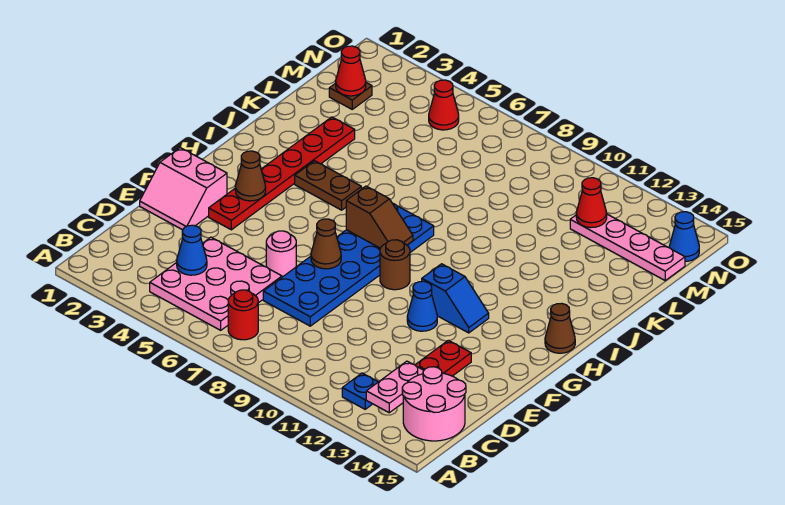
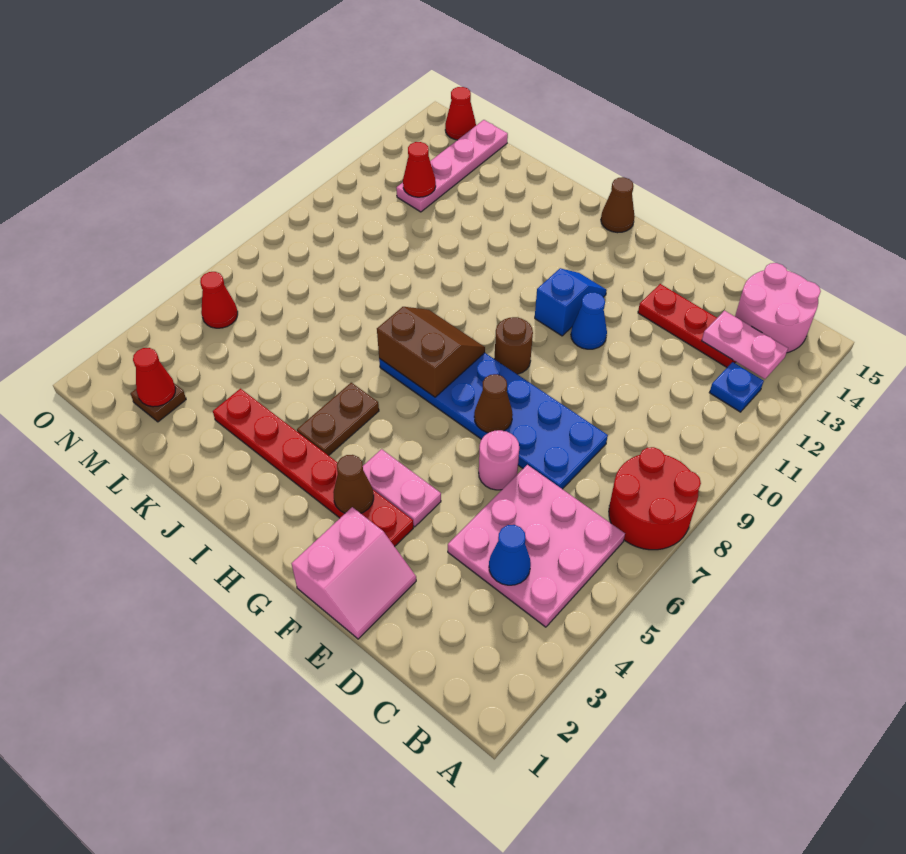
red round brick B7 level 1 -> red round brick A7:B8 level 1
none -> pink plate F4:G4 level 1
brown slope H7:H8 level 2 top 7 -> brown slope H7:I8 level 2 top 7
blue cone N15 level 1 -> red cone N15 level 1

